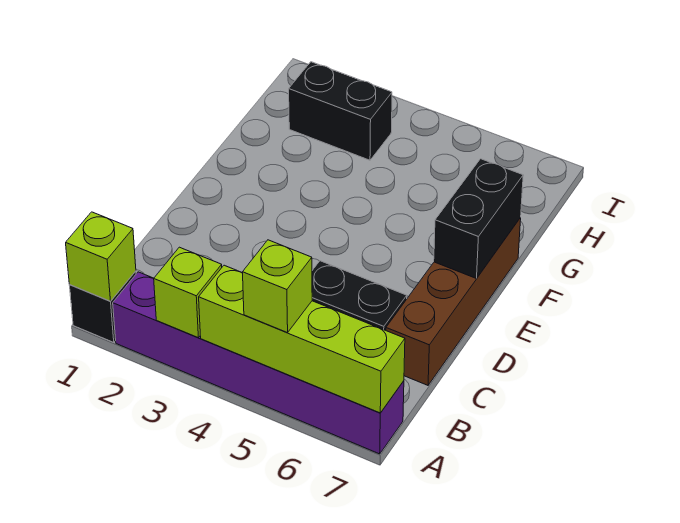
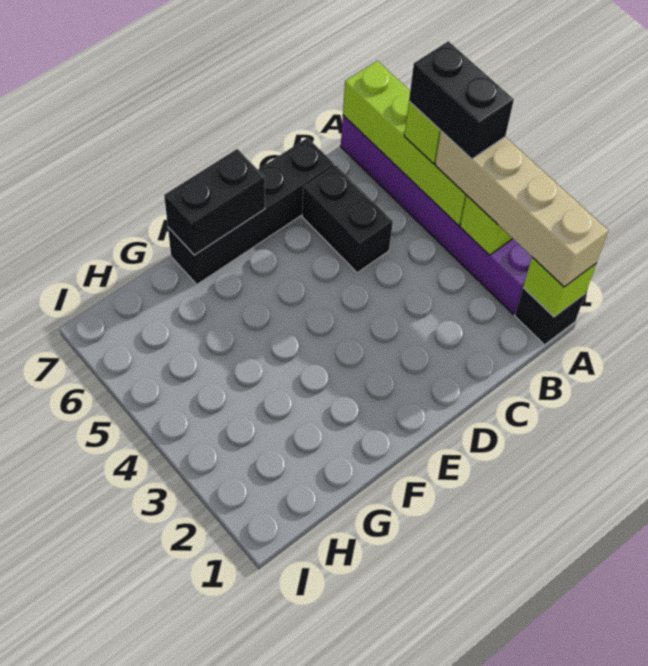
none -> tan brick A1:A4 level 3
brown brick C7:F7 level 1 -> black brick C7:F7 level 1
black brick H2:H3 level 1 -> black brick A4:A5 level 4

